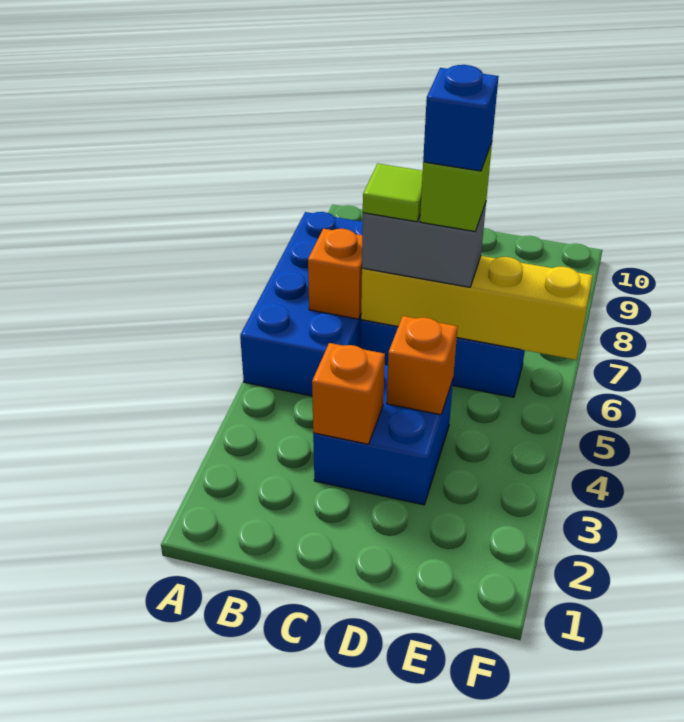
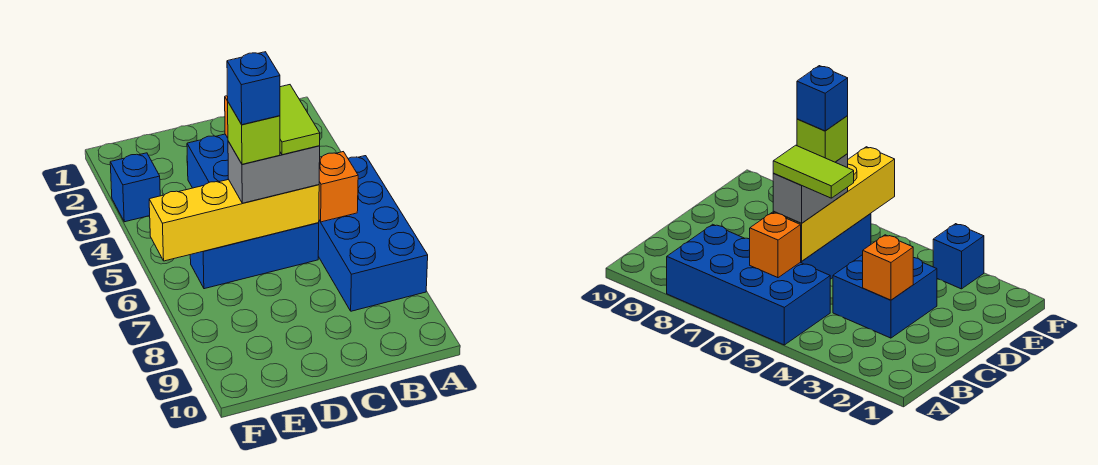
lime tile C6 level 4 -> lime tile C5:C6 level 4
orange brick D4 level 2 -> none
none -> blue brick F3 level 1

